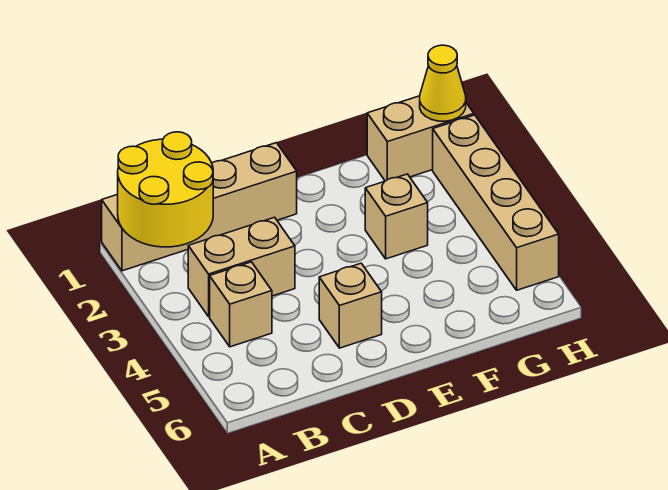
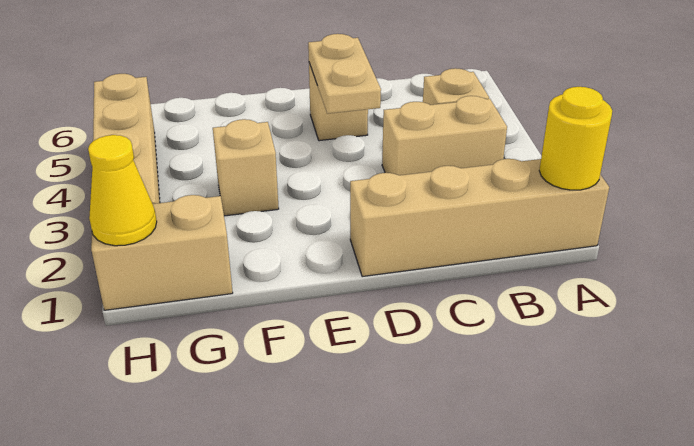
yellow round brick A1:B2 level 2 -> yellow round brick A1 level 2
none -> tan plate D4:D5 level 2

